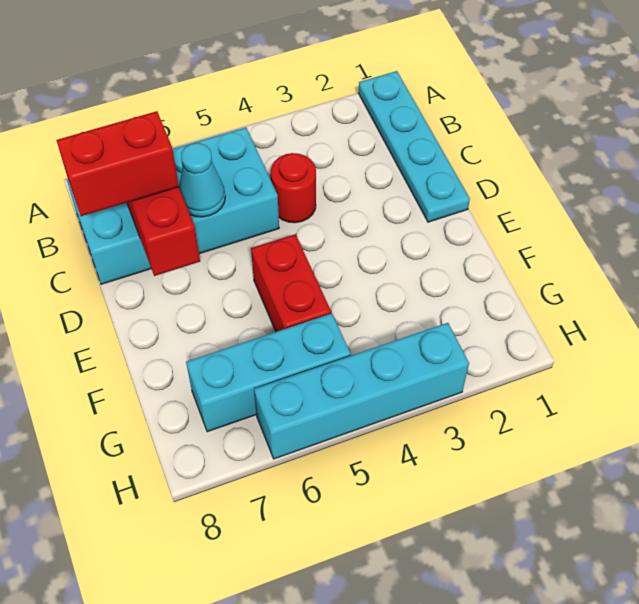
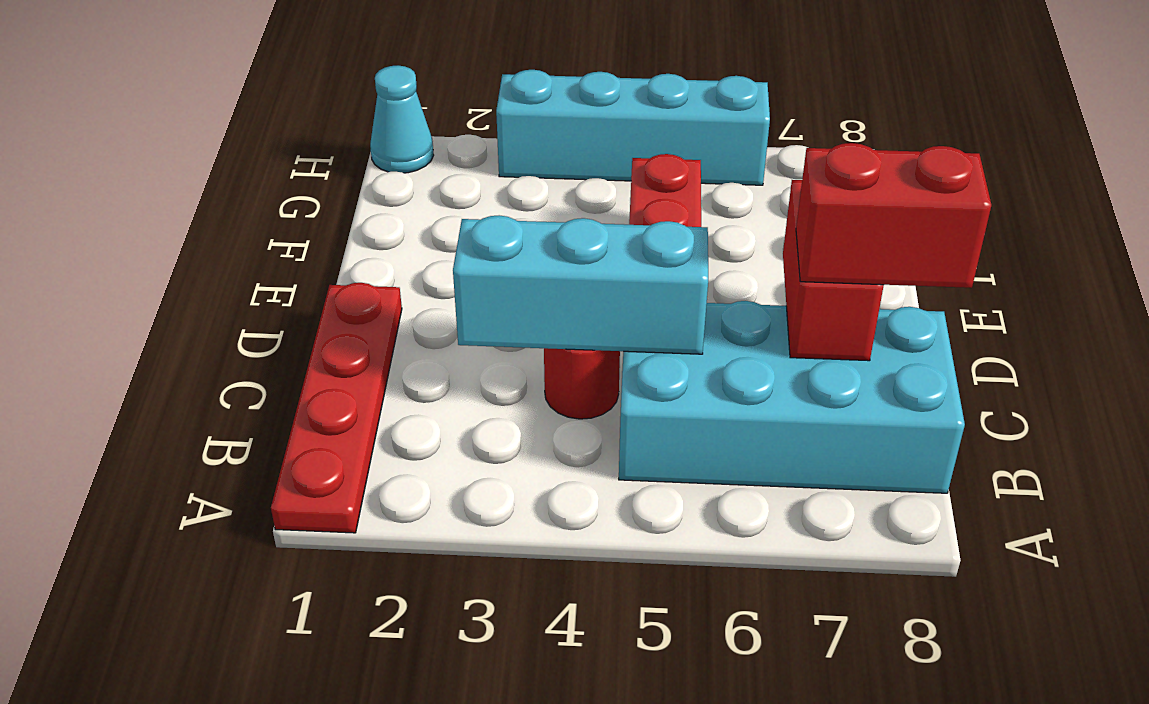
cyan plate A1:D1 level 1 -> red plate A1:D1 level 1
cyan cone C6 level 2 -> cyan cone H1 level 1
cyan brick G5:G7 level 1 -> cyan brick C3:C5 level 2

